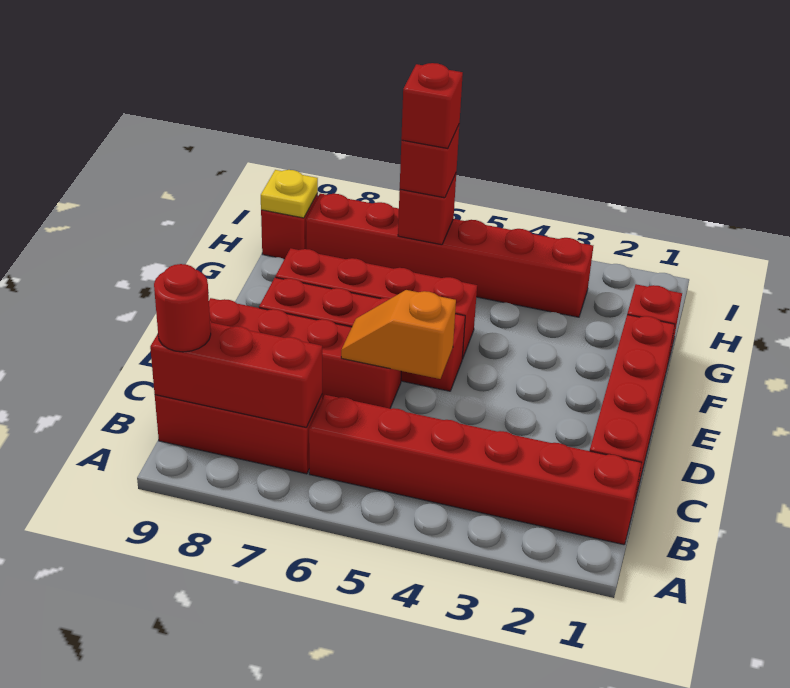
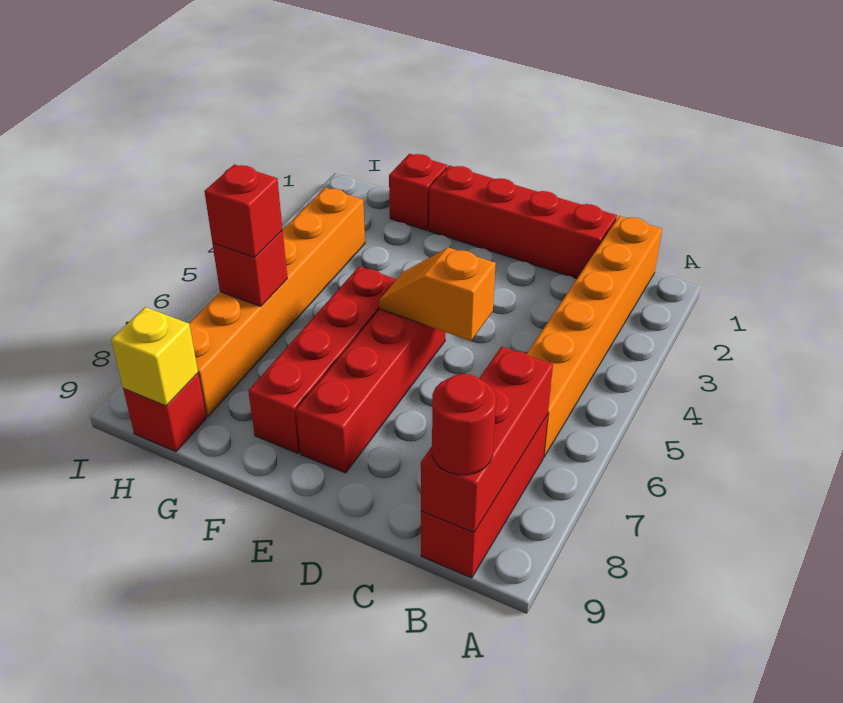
red brick B1:B6 level 1 -> orange brick B1:B6 level 1
orange slope D5:D6 level 2 top 5 -> orange slope D5:E5 level 2 top D
red brick D6:D9 level 1 -> none
red brick H3:H8 level 1 -> orange brick H3:H8 level 1
red brick H6 level 4 -> none
yellow plate H9 level 2 -> yellow brick H9 level 2

